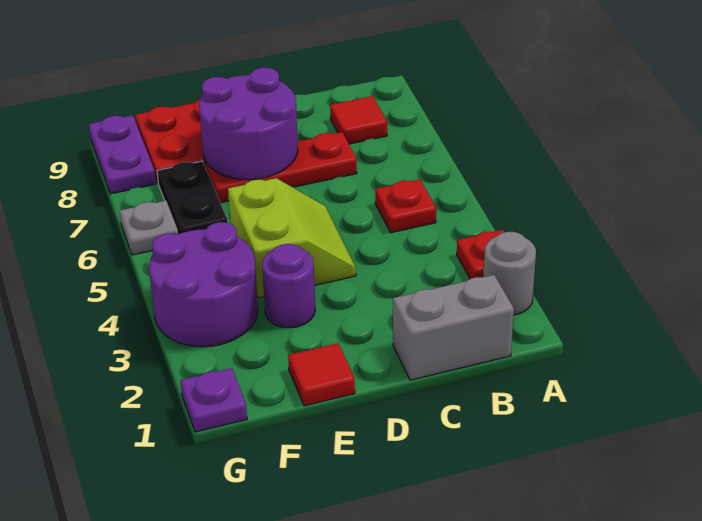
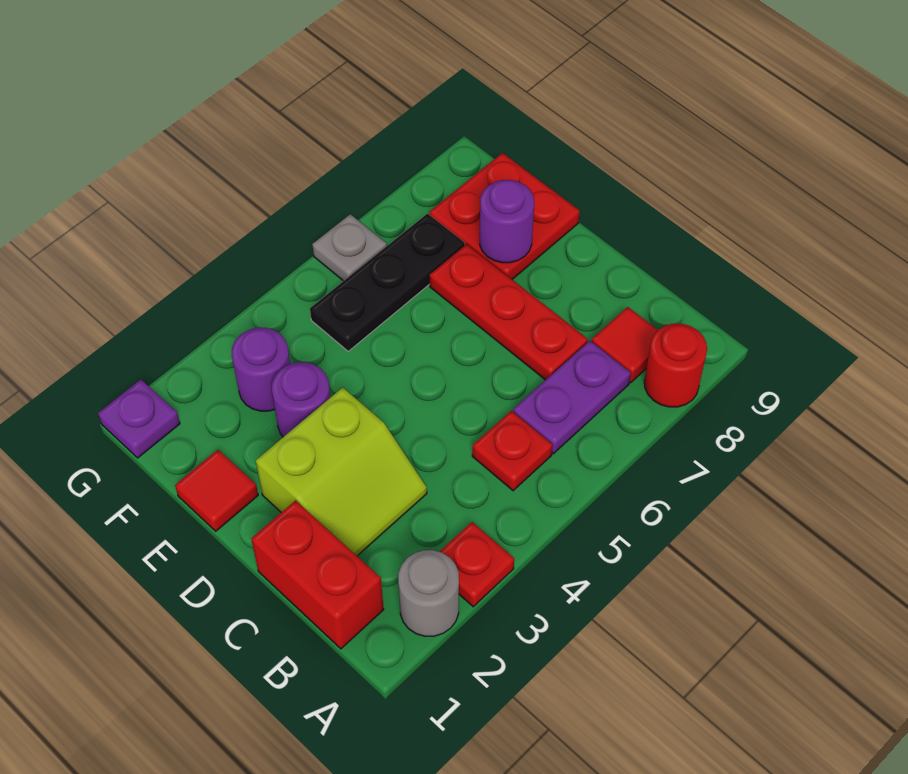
none -> red round brick A8 level 1
grey brick B1:C1 level 1 -> red brick B1:C1 level 1
lime slope D4:E5 level 1 top E -> lime slope C2:D3 level 1 top D
purple round brick D7:E8 level 2 -> purple round brick E8 level 2
purple round brick F3:G4 level 1 -> purple round brick F3 level 1
black plate F6:F7 level 1 -> black plate F5:F7 level 1
purple plate G8:G9 level 1 -> purple plate B6:B7 level 1

